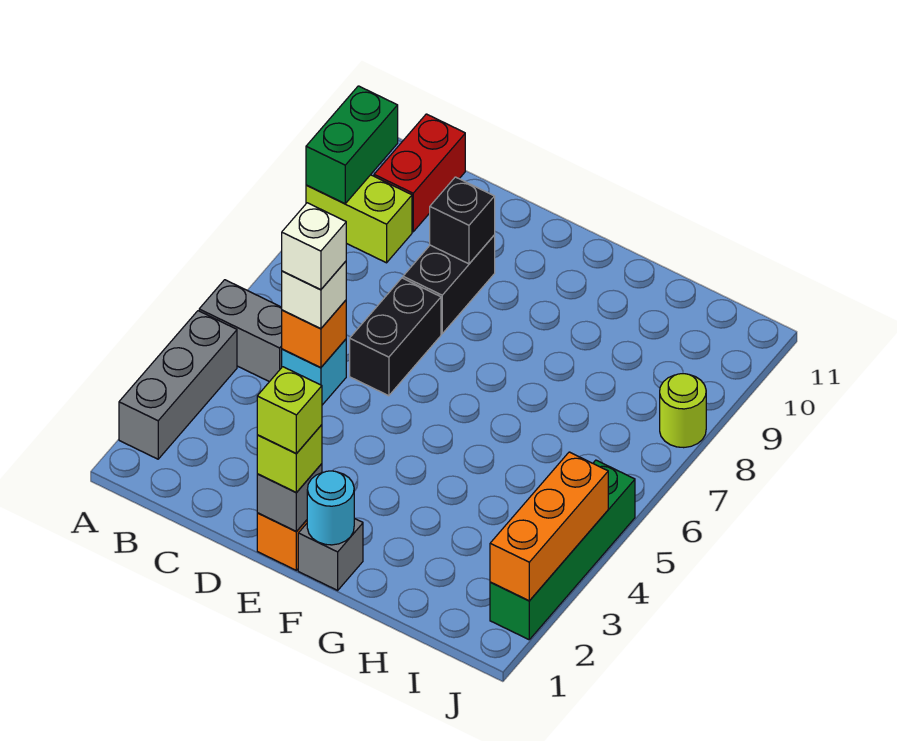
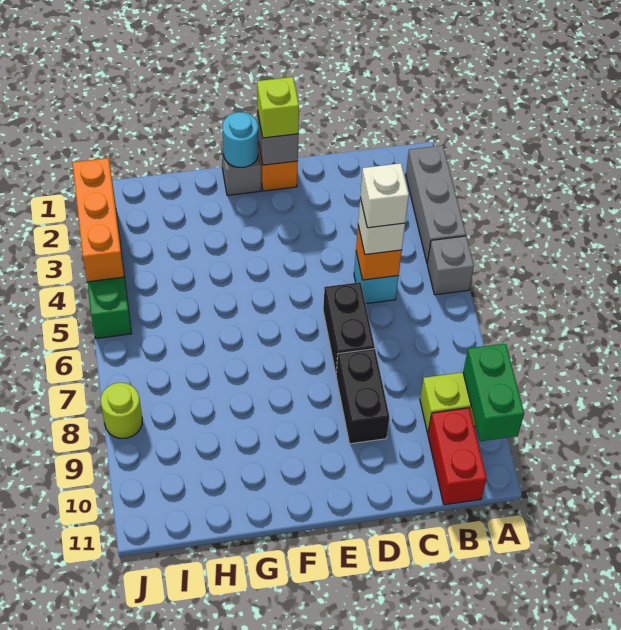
grey brick A5:B5 level 1 -> grey brick A5 level 1
black brick D9 level 2 -> none
lime brick E1 level 4 -> none

